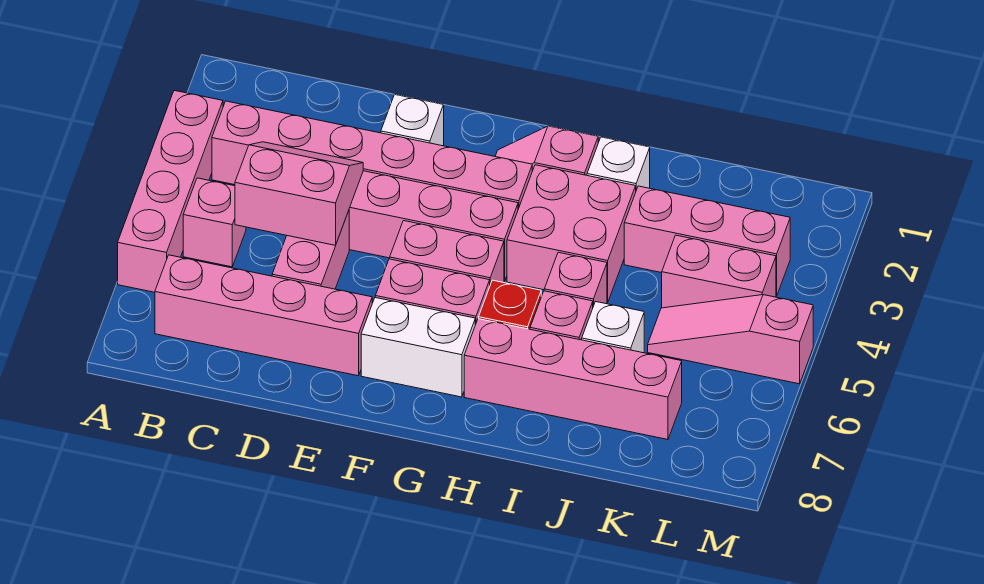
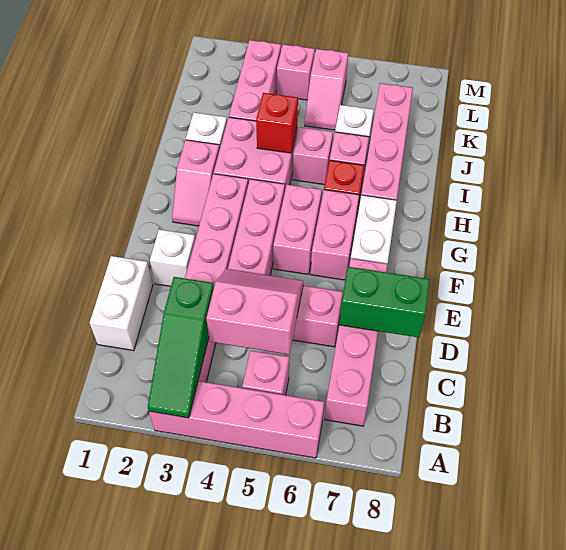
none -> green slope A3:C3 level 2 top C
none -> white brick C1:D1 level 1
pink slope C4:D5 level 2 top 5 -> pink slope C4:D5 level 2 top C
none -> green brick D7:D8 level 2
none -> red brick I4 level 2
pink brick K4:L4 level 1 -> pink brick L4 level 1
pink slope K5:M5 level 1 top M -> pink slope K5:L5 level 1 top L

